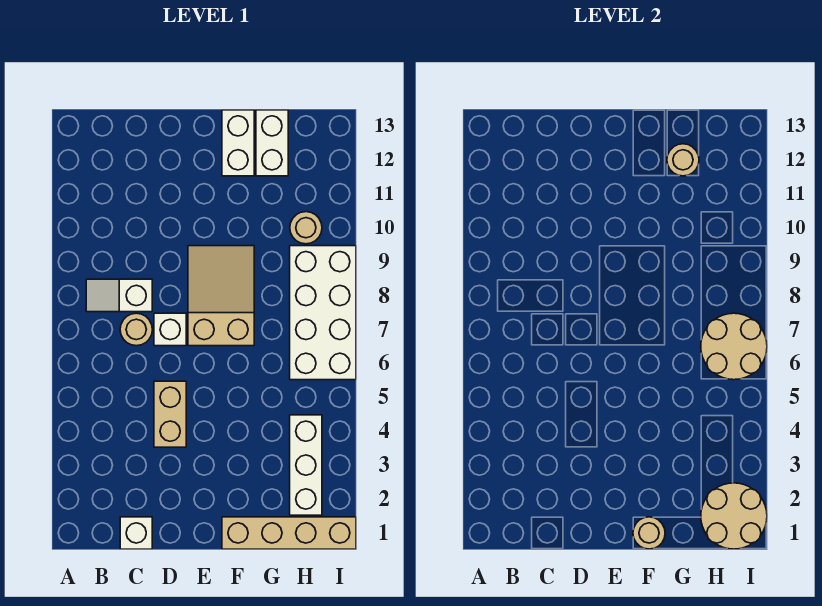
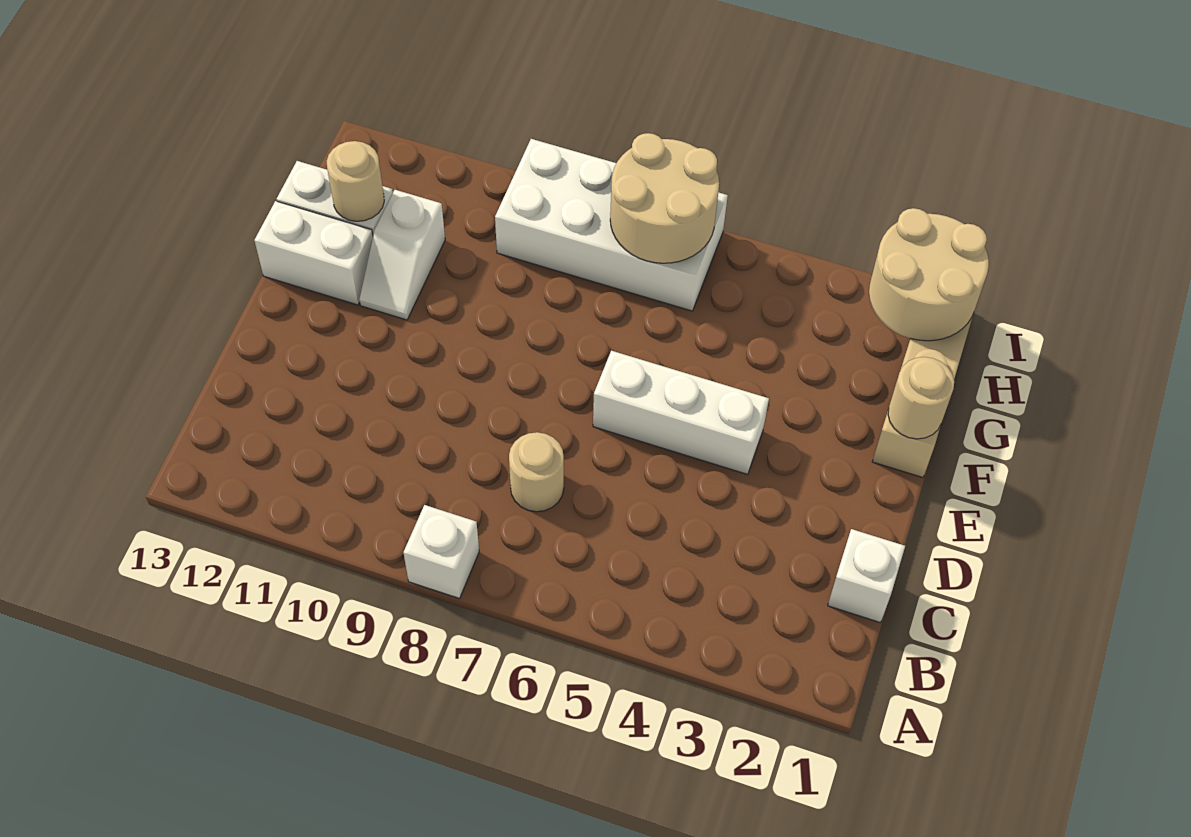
white slope B8:C8 level 1 top C -> white slope F11:G11 level 1 top G
tan brick D4:D5 level 1 -> none
white brick D7 level 1 -> white brick A8 level 1
tan slope E7:F9 level 1 top 7 -> none
white brick H2:H4 level 1 -> white brick E4:E6 level 1
tan round brick H10 level 1 -> none

